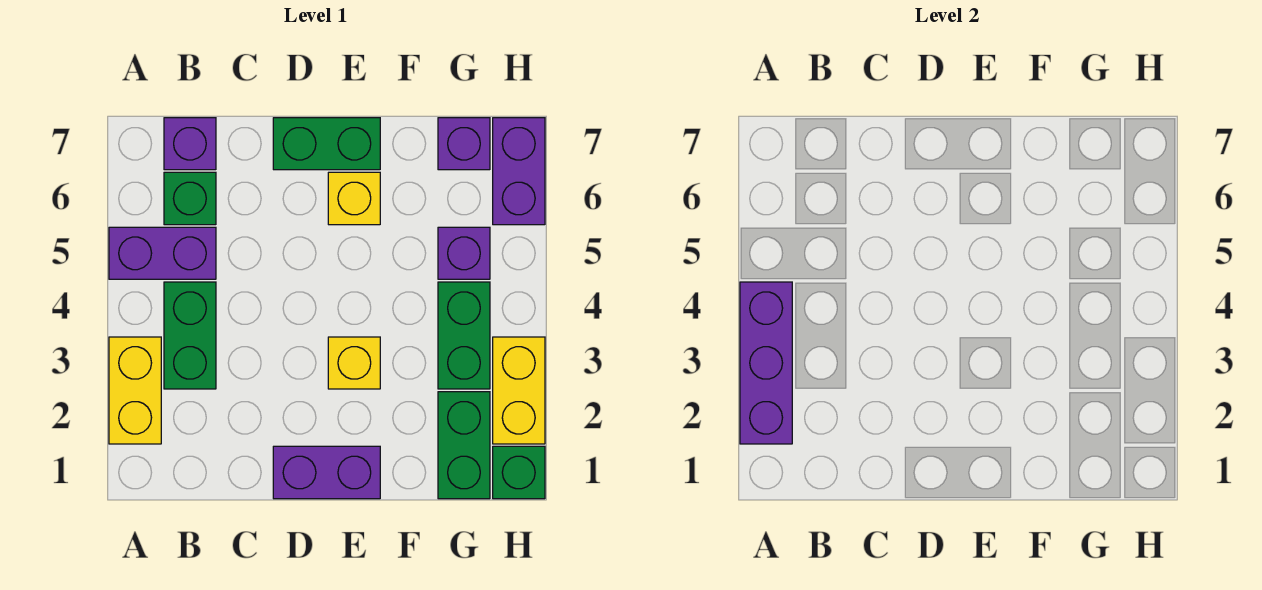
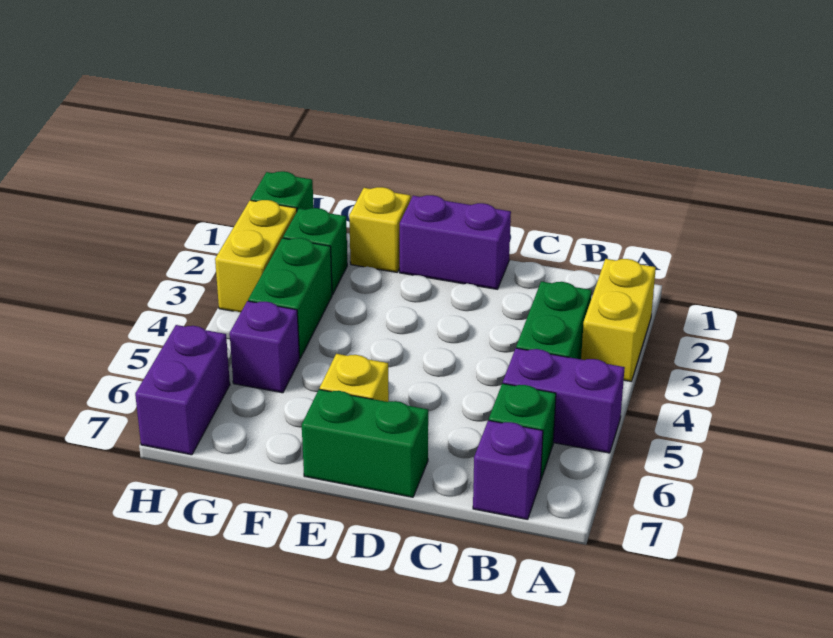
purple brick A2:A4 level 2 -> none
yellow brick E3 level 1 -> yellow brick F1 level 1
green brick G1:G2 level 1 -> green brick G2 level 1
purple brick G7 level 1 -> none

